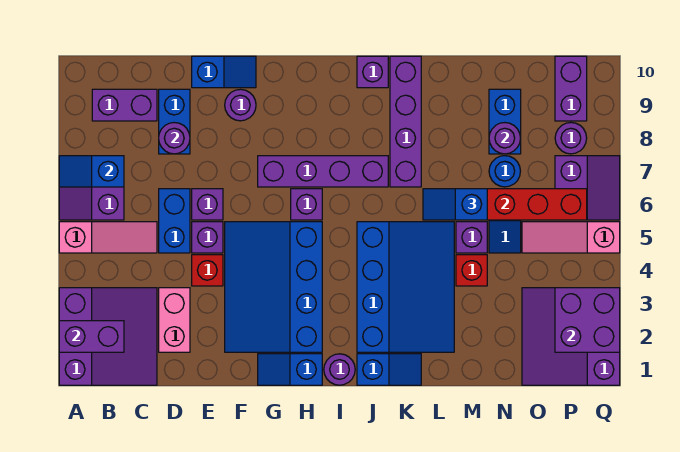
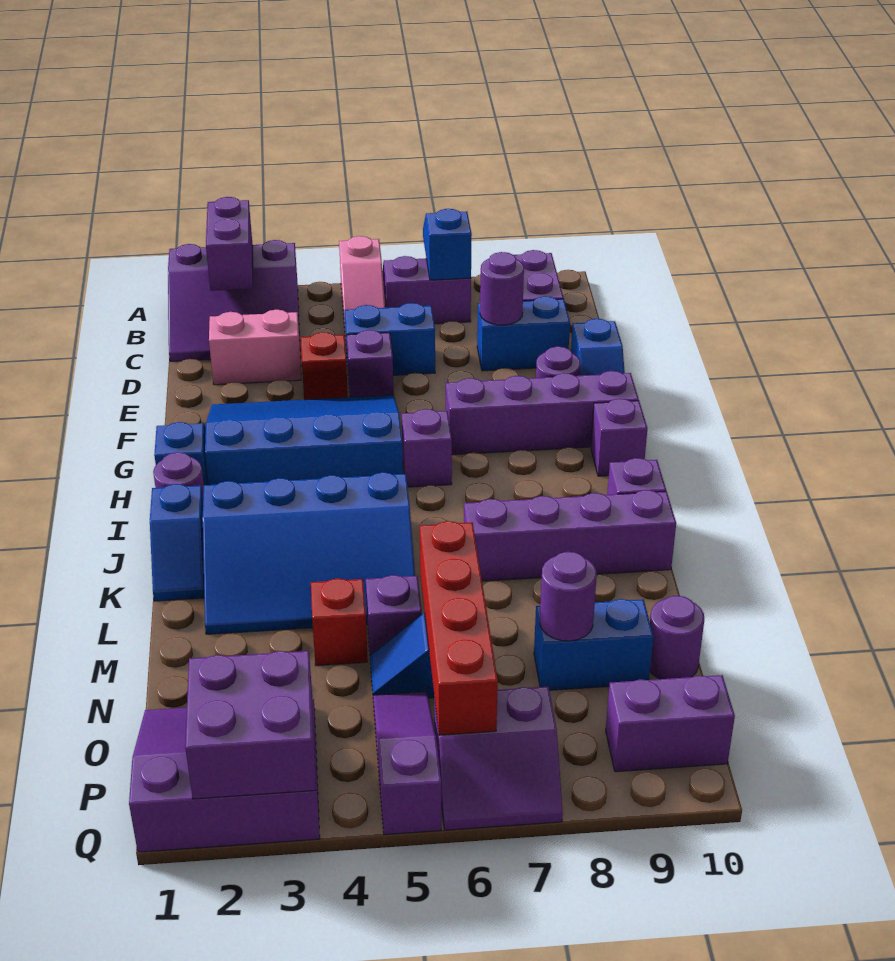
purple brick E6 level 1 -> purple brick H10 level 1
purple brick G7:J7 level 1 -> purple brick G7:G10 level 1
blue slope L6:M6 level 3 top M -> none
blue round brick N7 level 1 -> none
pink slope O5:Q5 level 1 top Q -> purple slope O5:Q5 level 1 top Q
purple round brick P8 level 1 -> purple round brick N10 level 1

